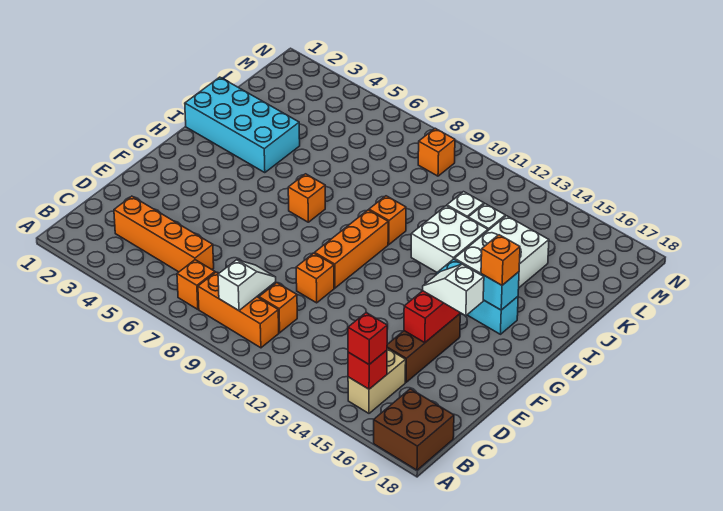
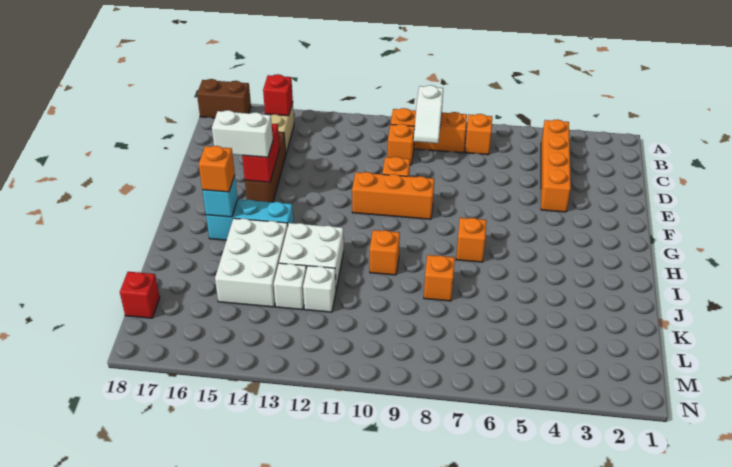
brown brick A17:B18 level 1 -> brown brick A17:A18 level 1
red brick B15 level 3 -> red brick L18 level 1
orange brick C3:C6 level 1 -> orange brick B4:E4 level 1
orange brick F10:H10 level 1 -> orange brick F9:F11 level 1
white slope F15:F16 level 3 top 16 -> white brick F15:F16 level 3
cyan brick I1:J4 level 1 -> none
orange brick M9 level 1 -> orange brick J8 level 1

